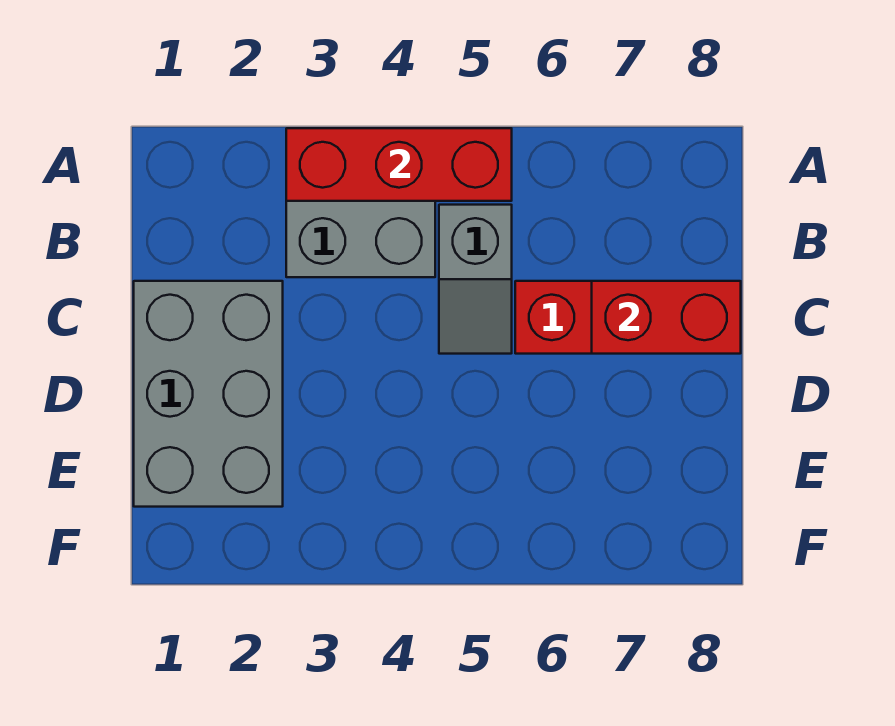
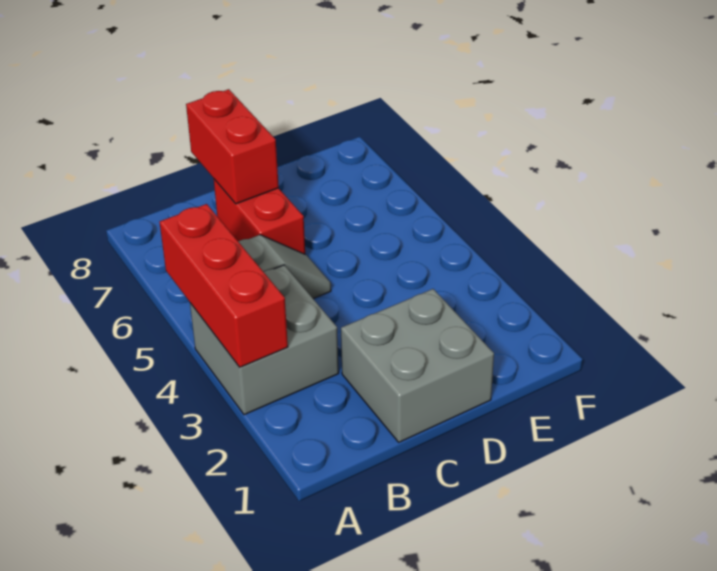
grey brick C1:E2 level 1 -> grey brick C1:D2 level 1

